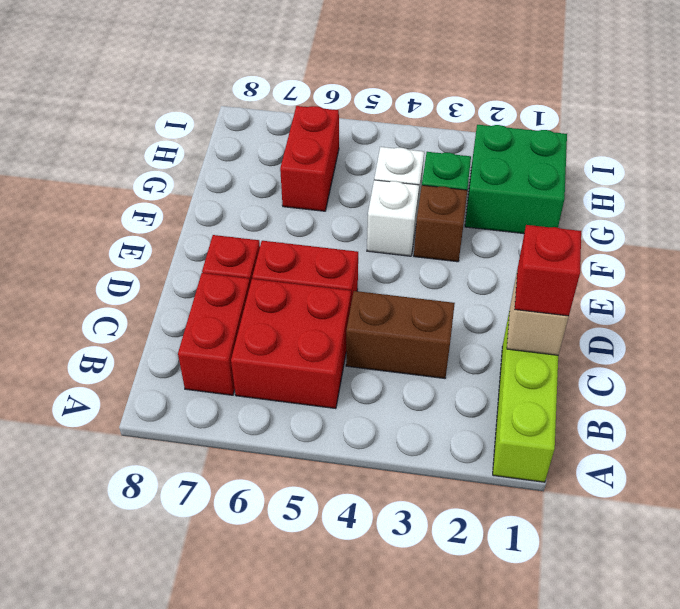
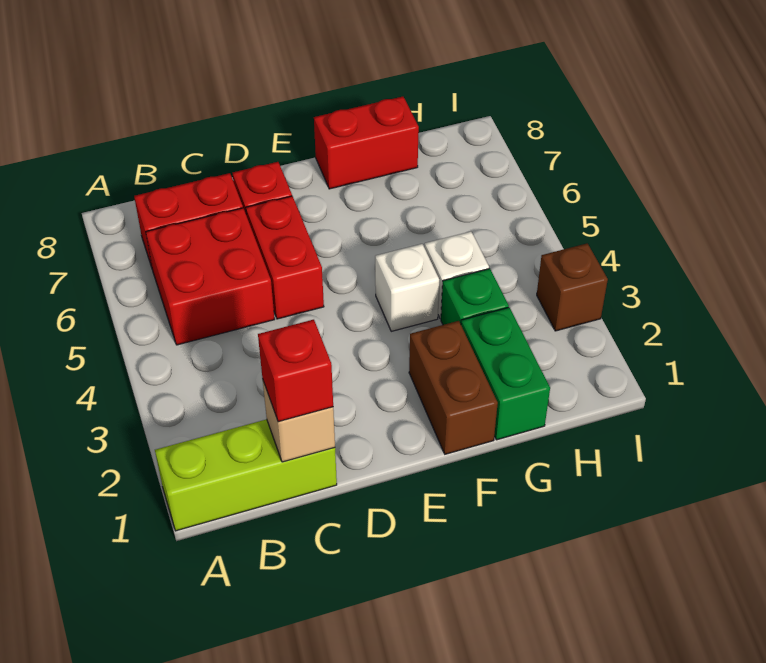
brown brick C3:C4 level 1 -> brown brick F1:F2 level 1
brown brick F3 level 1 -> brown brick I3 level 1
green brick G1:H2 level 1 -> green brick G1:G2 level 1
red brick G6:H6 level 1 -> red brick F8:G8 level 1

